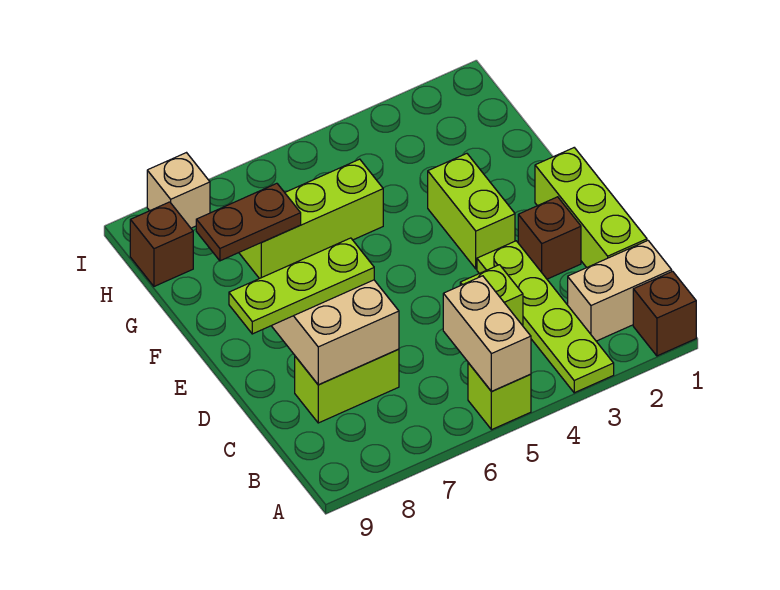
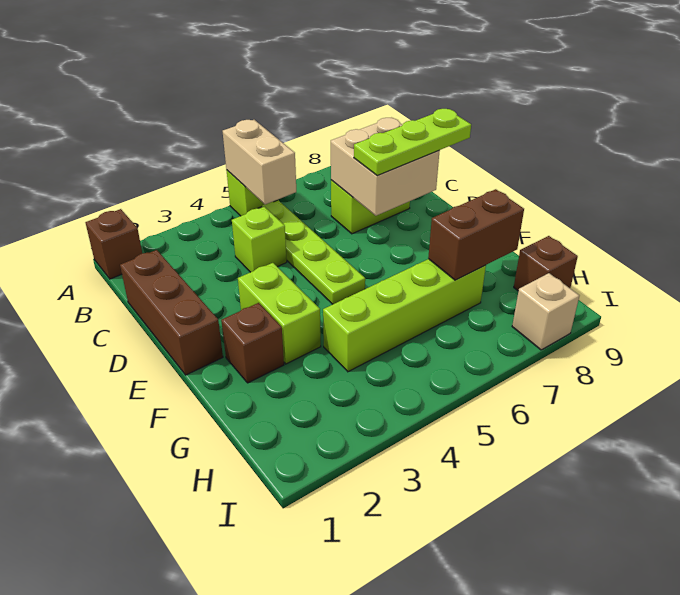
lime plate A3:D3 level 1 -> lime plate B5:E5 level 1
tan brick B1:B2 level 1 -> none
lime brick C1:E1 level 1 -> brown brick C1:E1 level 1
brown brick D2 level 1 -> brown brick F2 level 1
lime brick G5:G7 level 1 -> lime brick G4:G7 level 1
brown plate G7:G8 level 2 -> brown brick G7:G8 level 2

